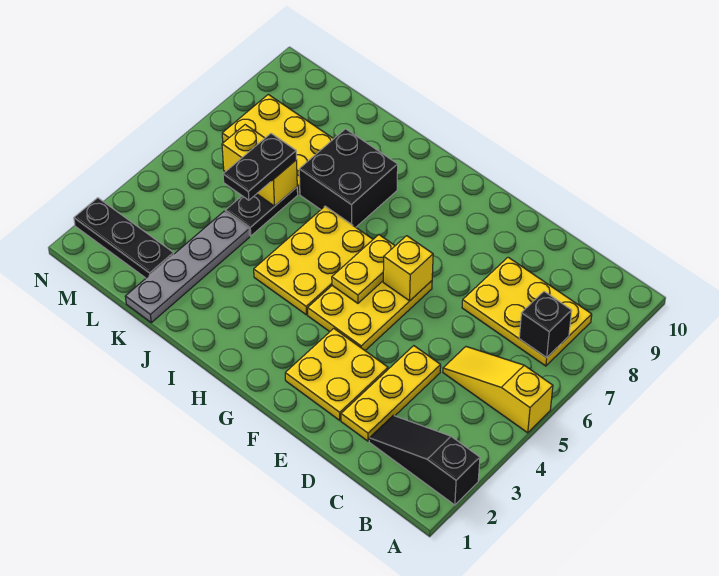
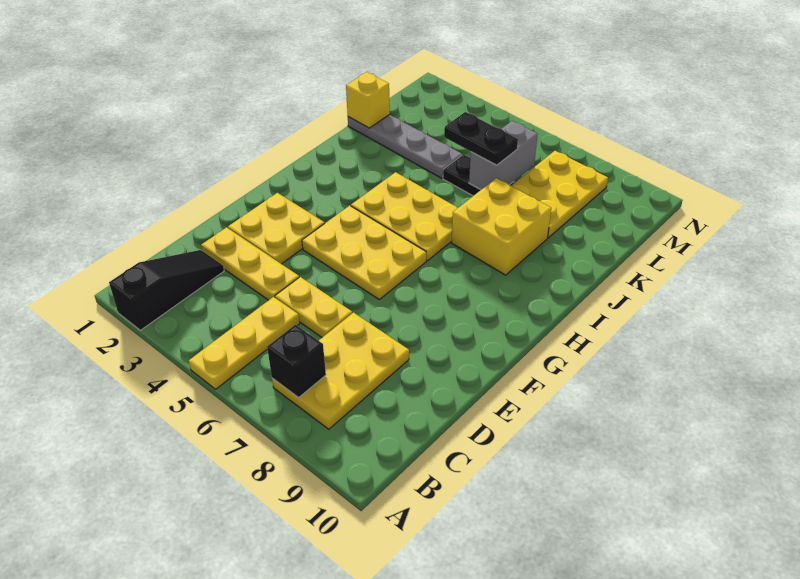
yellow slope A5:C5 level 1 top A -> yellow plate A5:C5 level 1
yellow brick F6 level 2 -> yellow brick K1 level 2
yellow plate G5:G6 level 2 -> yellow plate D5:D6 level 1
black brick I7:J8 level 1 -> yellow brick I7:J8 level 1
yellow brick K6:L6 level 2 -> grey brick K6:L6 level 2
black plate L2:N2 level 1 -> none

